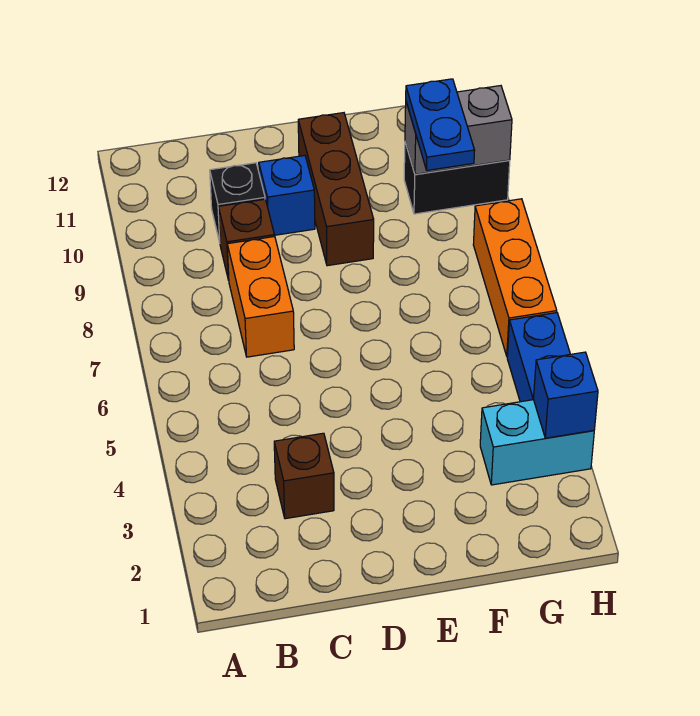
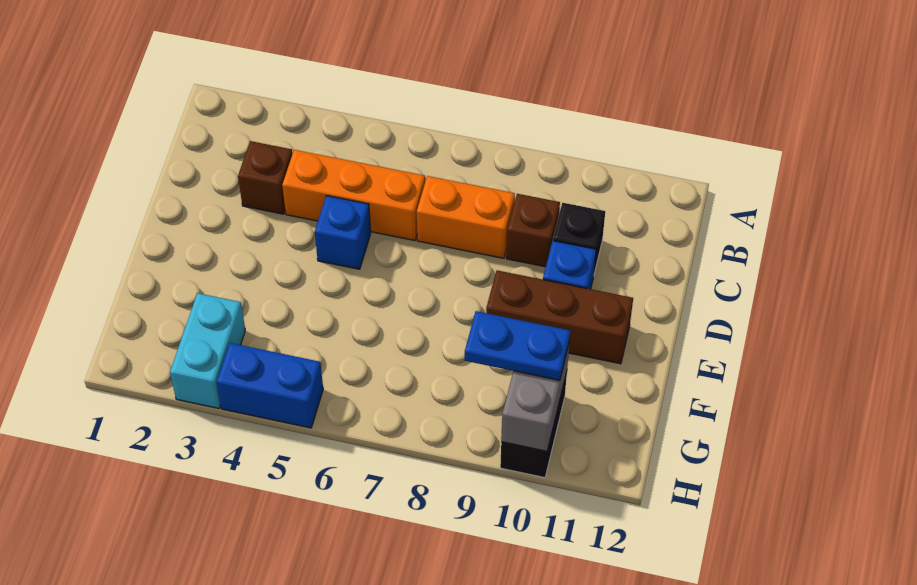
blue brick H3 level 2 -> blue brick D5 level 1
orange brick H6:H8 level 1 -> orange brick C4:C6 level 1

